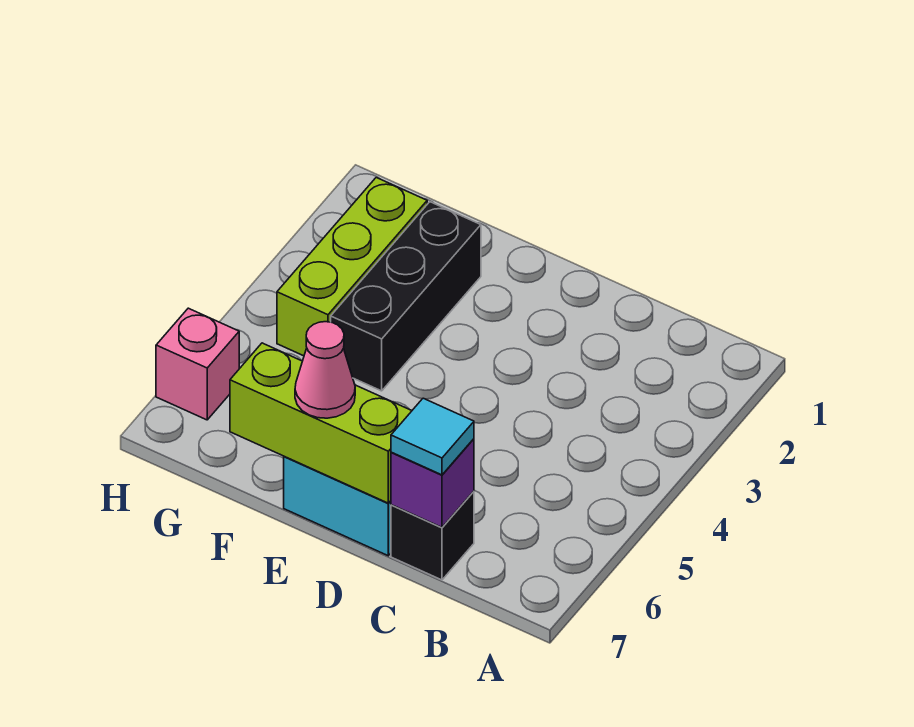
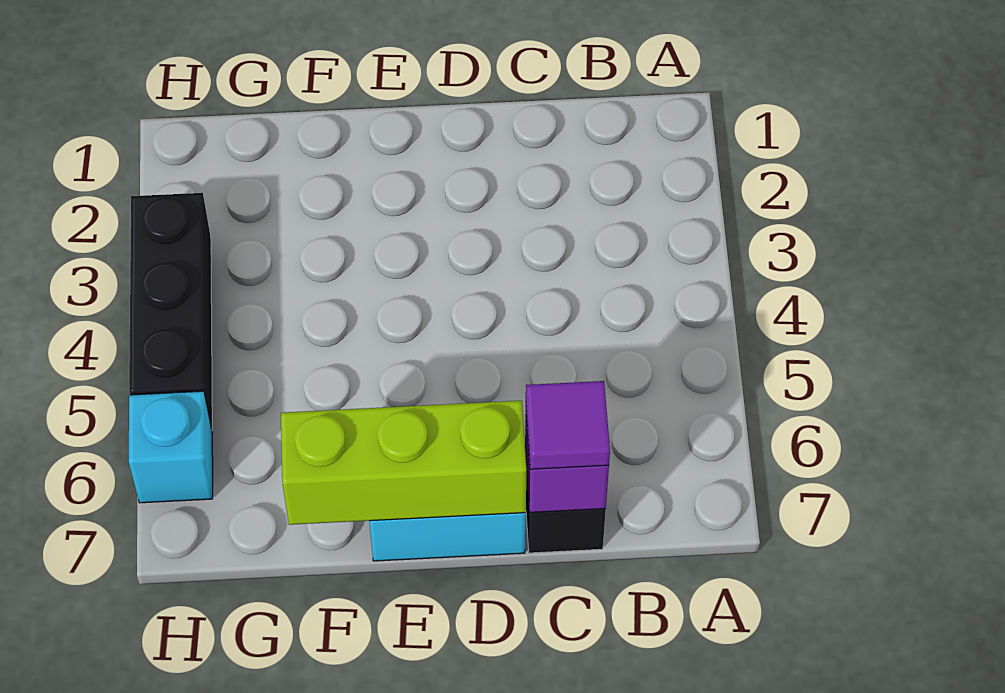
cyan tile C7 level 3 -> purple tile C7 level 3
pink cone E7 level 3 -> none
black brick F2:F4 level 1 -> black brick H3:H5 level 1
lime brick G2:G4 level 1 -> none
pink brick H6 level 1 -> cyan brick H6 level 1

